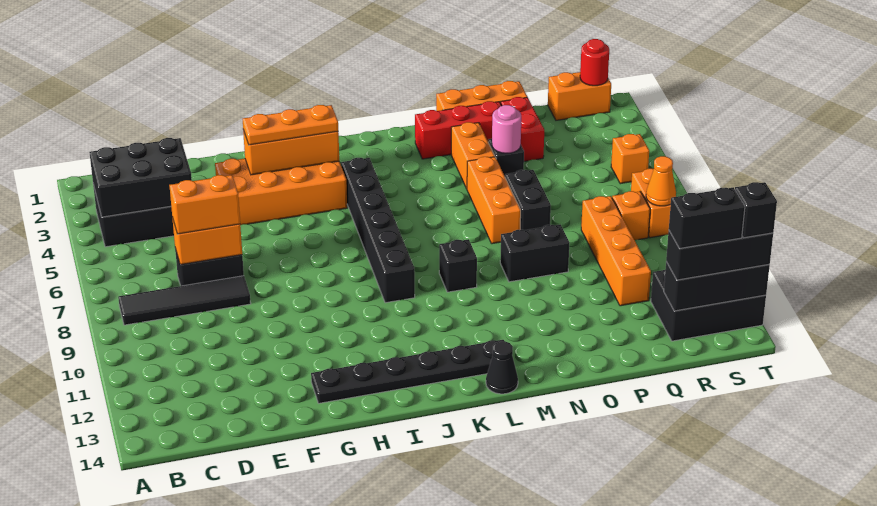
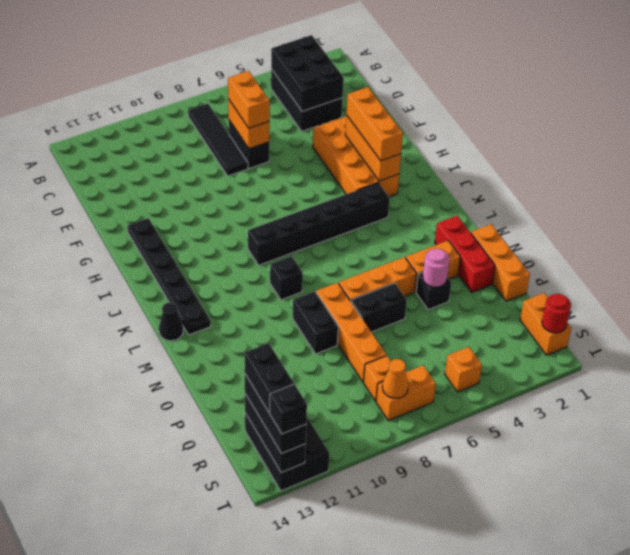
orange plate G3:I3 level 3 -> orange brick G3:I3 level 3
red brick P2:P3 level 1 -> none
orange brick Q8:Q11 level 1 -> orange brick N8:Q8 level 1

